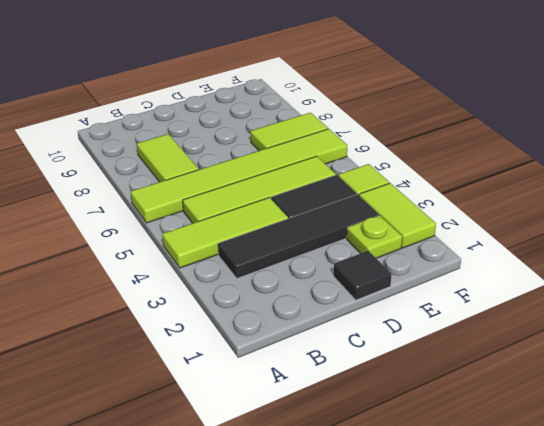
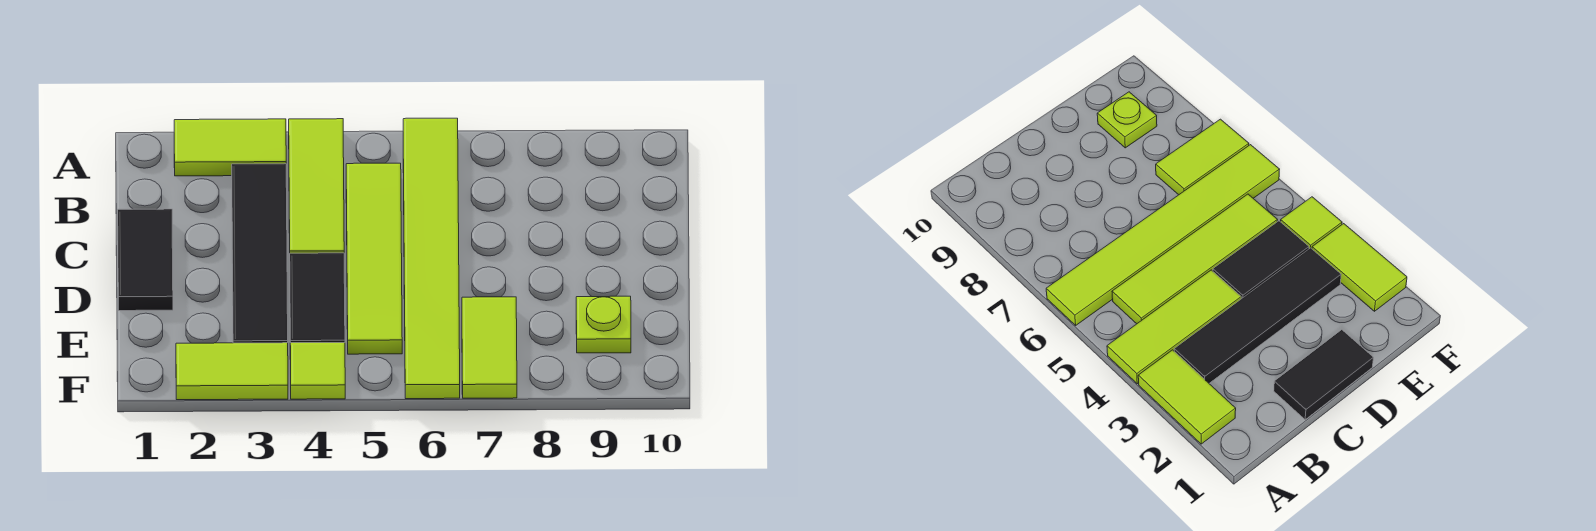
lime tile B7:B8 level 1 -> lime tile A2:A3 level 1
black tile D1 level 1 -> black tile C1:D1 level 1
lime plate E2 level 1 -> lime plate E9 level 1

